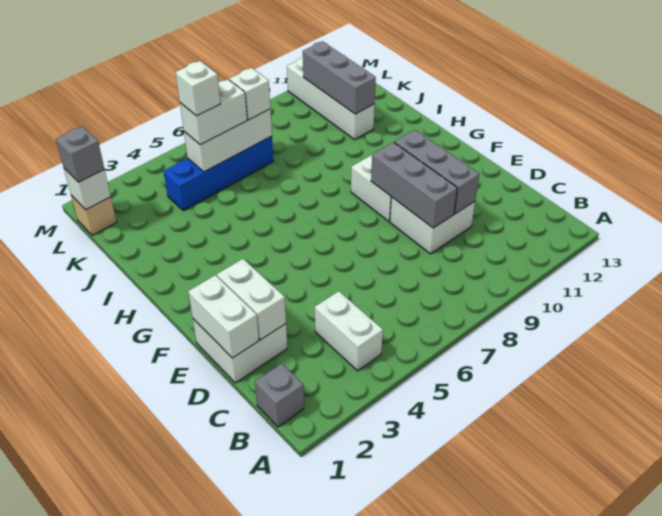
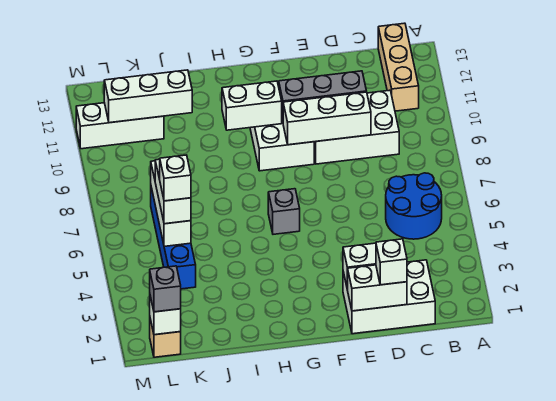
grey brick B1 level 1 -> grey brick G6 level 1
white brick B4:C4 level 1 -> white brick G10:H10 level 2
none -> blue round brick B5:C6 level 1
none -> tan brick B11:B13 level 1
white brick D1:E2 level 1 -> white brick C1:E2 level 1
white brick D9:E10 level 1 -> white brick C9:E10 level 1
grey brick D9:F9 level 2 -> white brick D9:F9 level 2
white brick J11:M11 level 1 -> white brick K11:M11 level 1
grey brick J11:L11 level 2 -> white brick J11:L11 level 2
white brick K7 level 3 -> white brick D1 level 3

